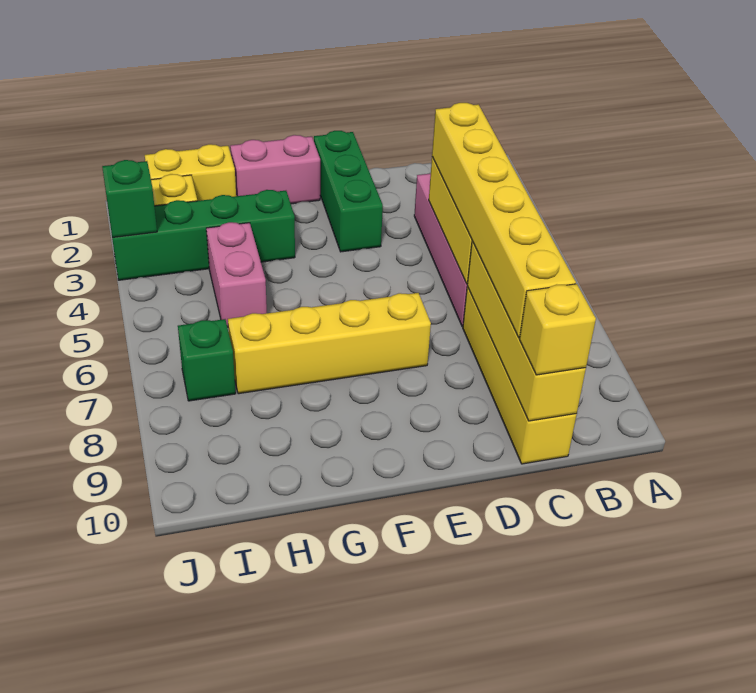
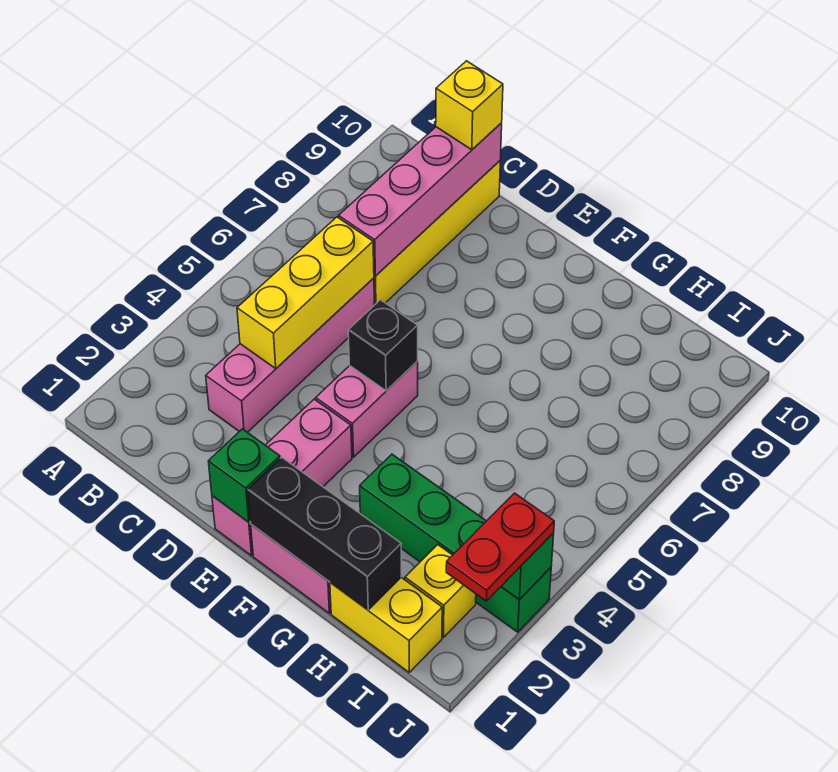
yellow brick C4:C9 level 3 -> none
yellow brick C7:C10 level 2 -> pink brick C7:C10 level 2
green brick E1:E3 level 1 -> pink brick E1:E3 level 1
none -> black brick E5 level 2
yellow brick E7:H7 level 1 -> none
none -> black brick F1:H1 level 2
pink brick H4:H5 level 1 -> pink brick E4:E5 level 1
green brick I7 level 1 -> green brick E1 level 2
none -> red plate J2:J3 level 3

